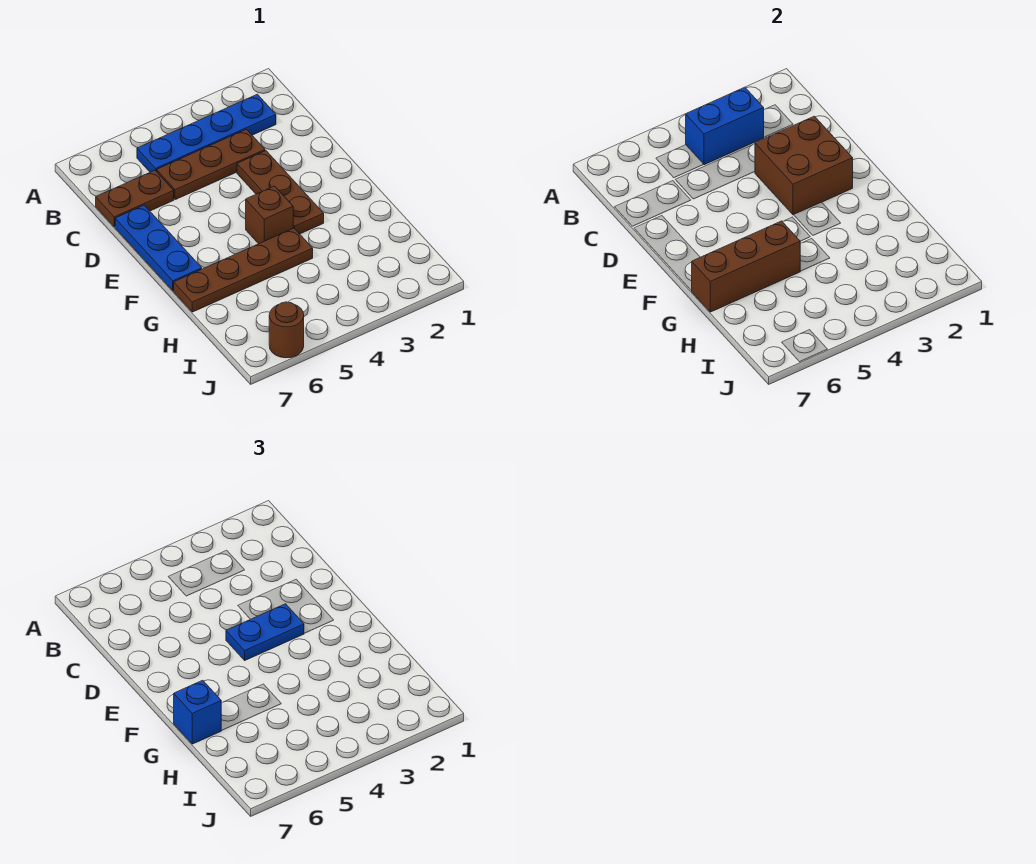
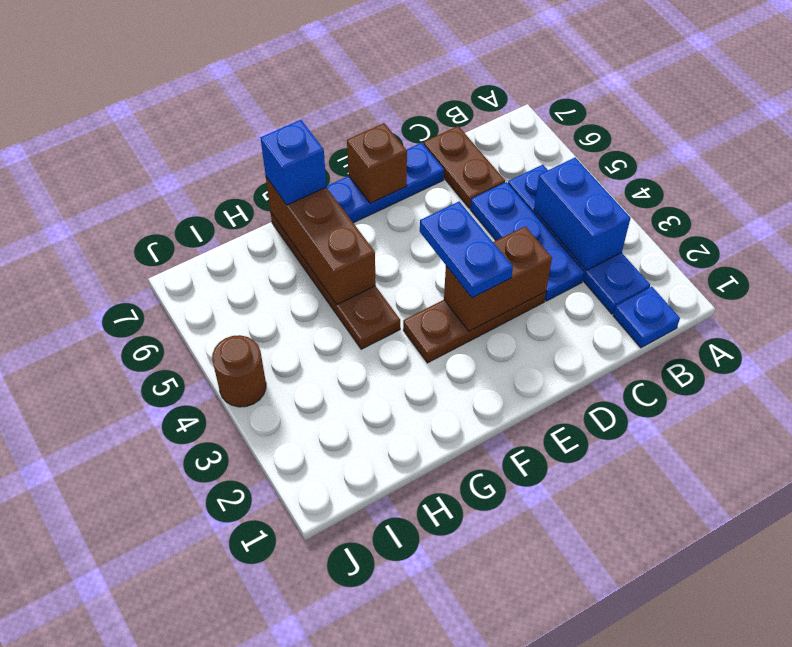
none -> blue plate B1 level 1
brown plate C3:C5 level 1 -> blue plate C3:C5 level 1
brown brick D2:E3 level 2 -> brown brick D3:E3 level 2
brown brick F4 level 1 -> brown brick E7 level 2
brown round brick J6 level 1 -> brown round brick J4 level 1

